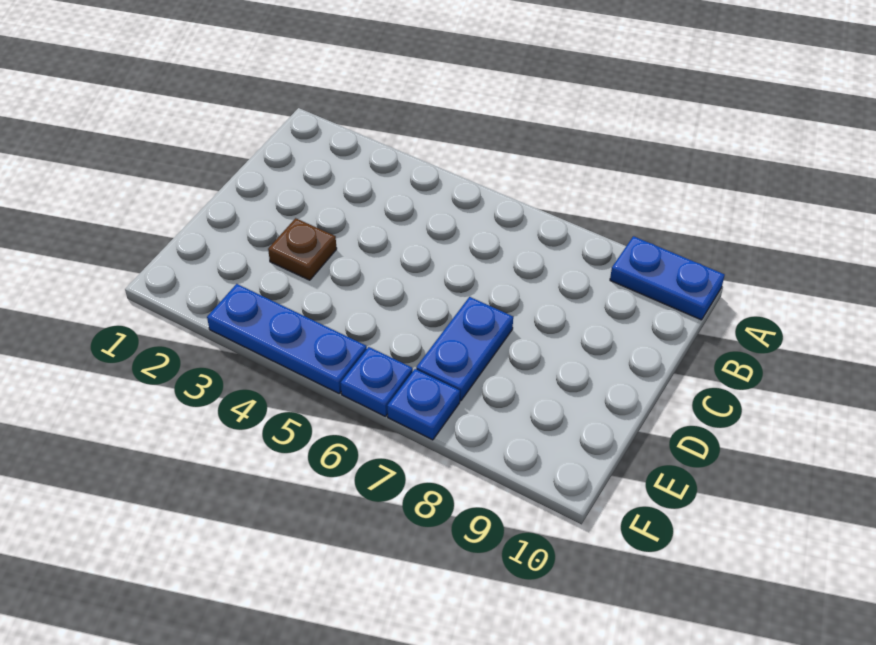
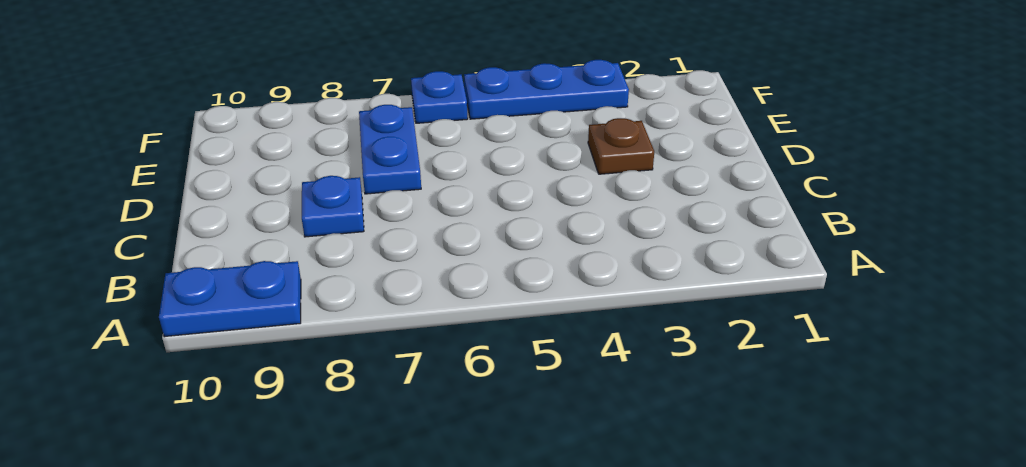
blue plate F7 level 1 -> blue plate C8 level 1

